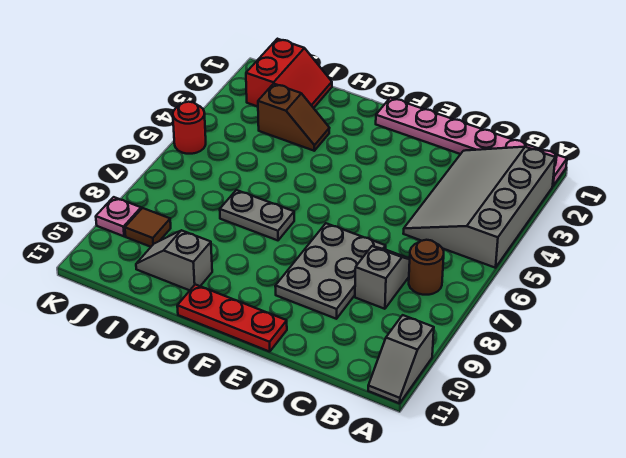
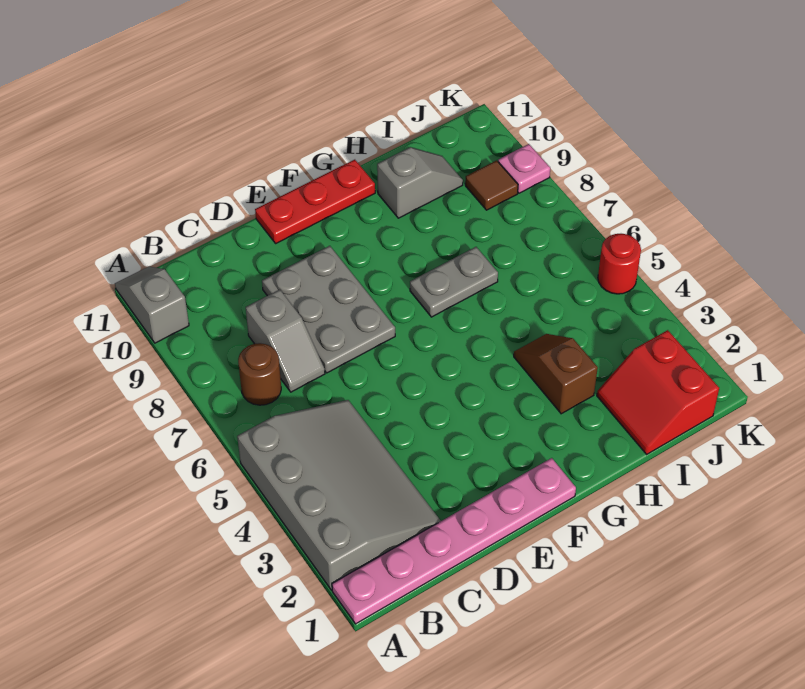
brown slope H3:I3 level 1 top I -> brown slope H3:H4 level 1 top 3

